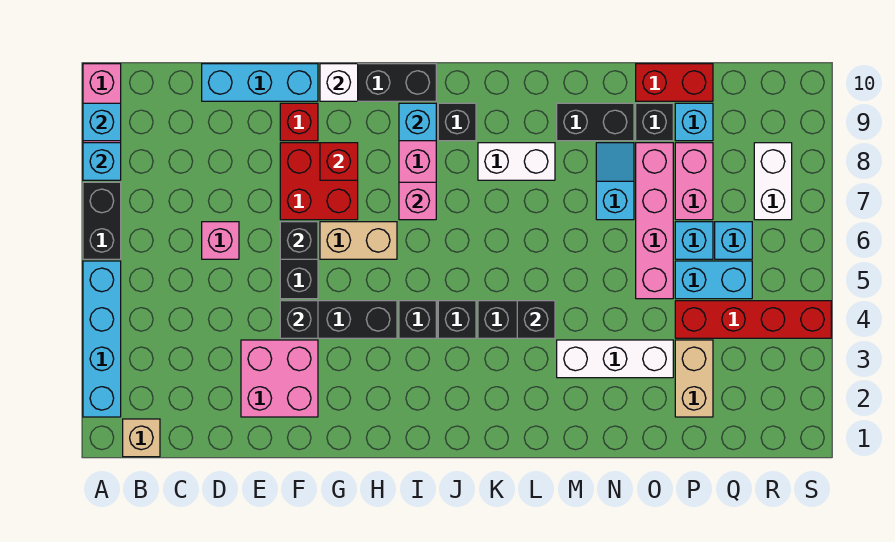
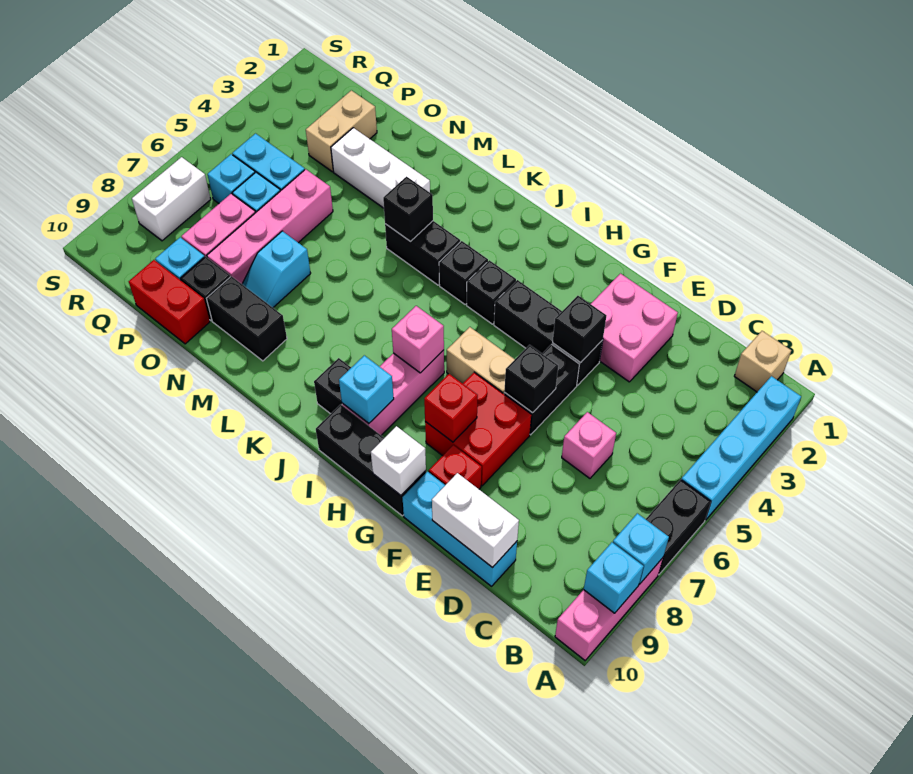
white brick K8:L8 level 1 -> white brick D10:E10 level 2
red brick P4:S4 level 1 -> none

